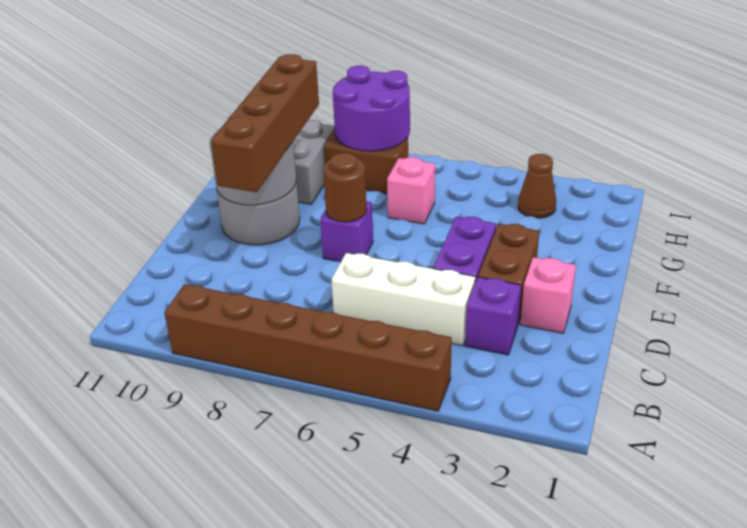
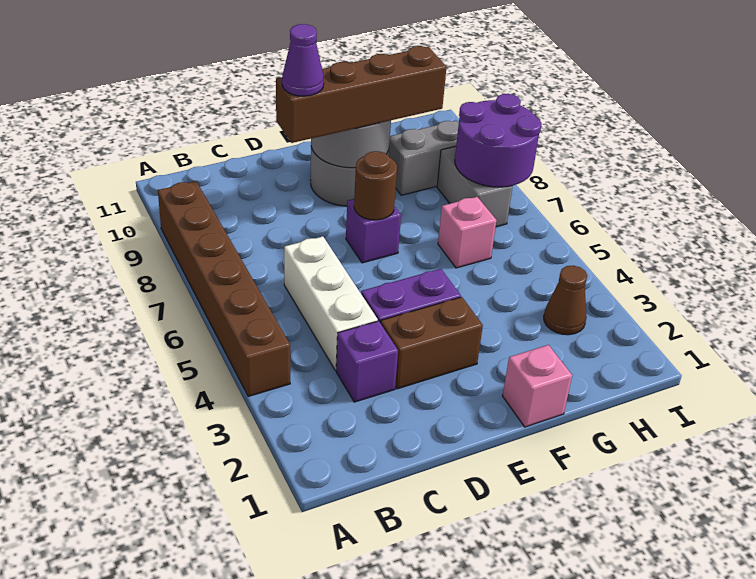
pink brick D2 level 1 -> pink brick F1 level 1
none -> purple cone D9 level 4
brown brick H7:H8 level 1 -> grey brick H7:H8 level 1

